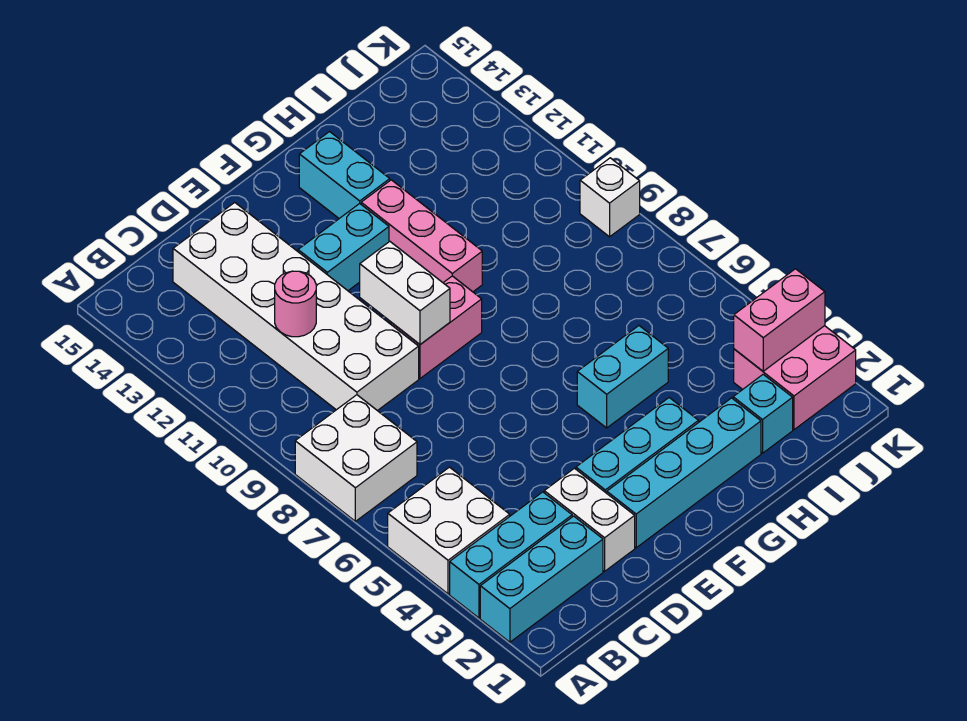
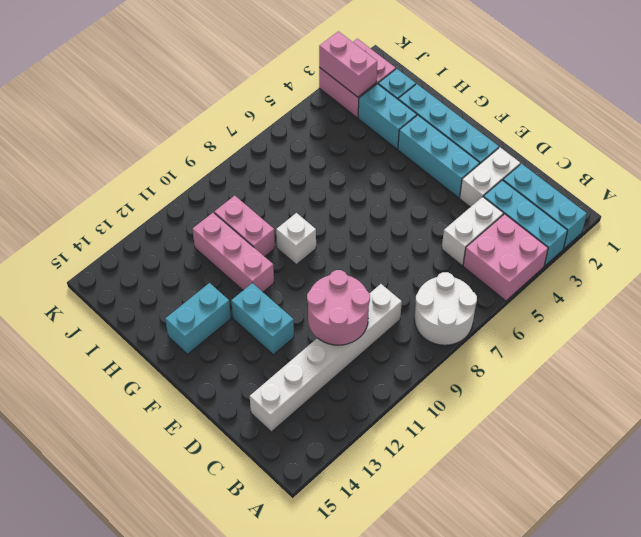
white brick A4:B5 level 1 -> pink brick A4:B5 level 1
white brick A7:B8 level 1 -> white round brick A7:B8 level 1
white brick C9:D14 level 1 -> white brick C9:C14 level 1
pink round brick C11 level 2 -> pink round brick C10:D11 level 2
pink brick E9:F9 level 1 -> pink brick H10:I10 level 1
white brick E9:E10 level 2 -> white brick C4:C5 level 1
cyan brick G5:H5 level 1 -> cyan brick H3:I3 level 1
pink brick G10:G12 level 1 -> pink brick G11:I11 level 1
white brick K9 level 1 -> white brick G9 level 1

